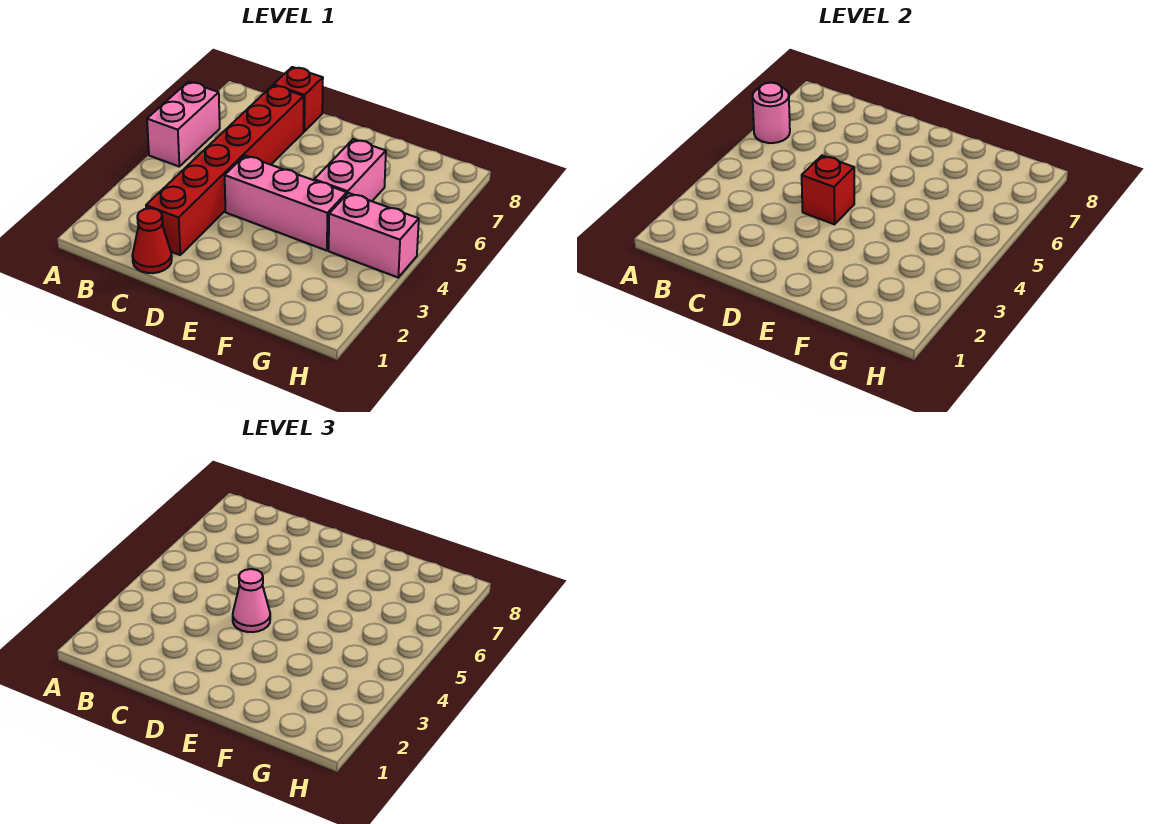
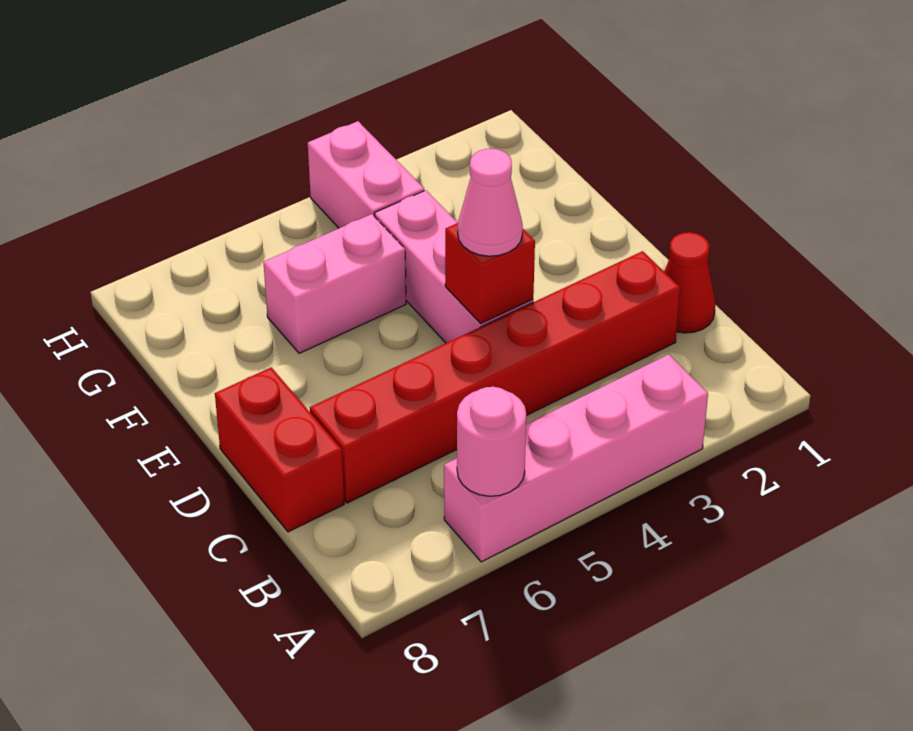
pink brick A5:A6 level 1 -> pink brick A3:A6 level 1
red brick C8 level 1 -> red brick C8:D8 level 1

